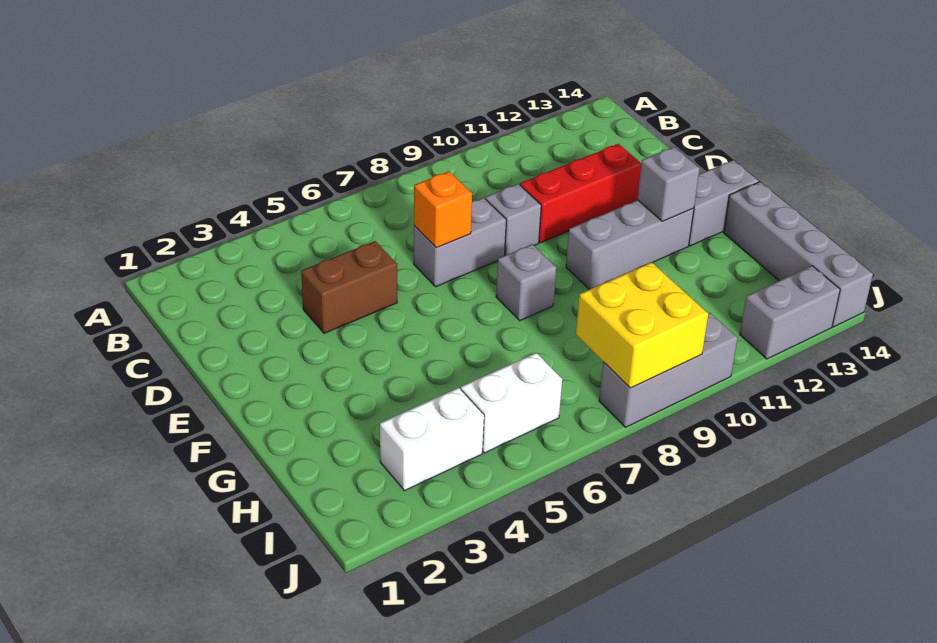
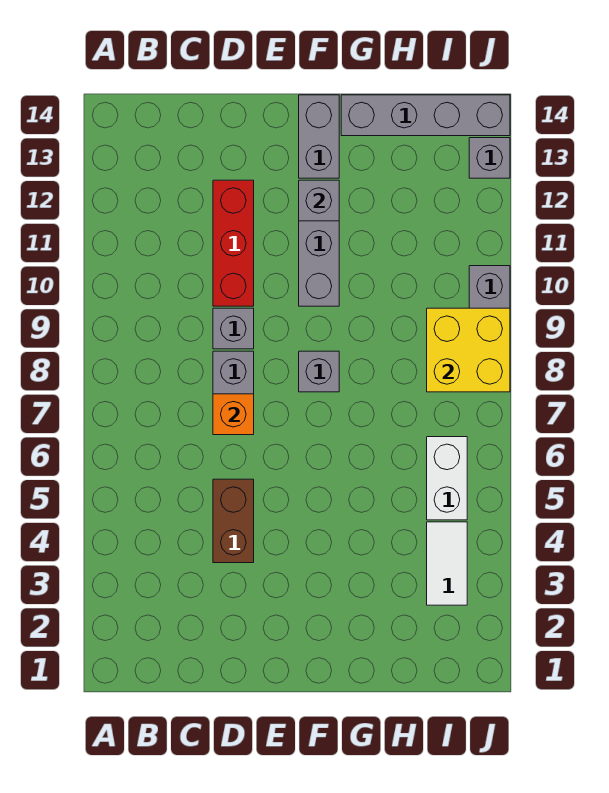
white brick I3:I4 level 1 -> white tile I3:I4 level 1
grey brick J12:J13 level 1 -> grey brick J13 level 1

